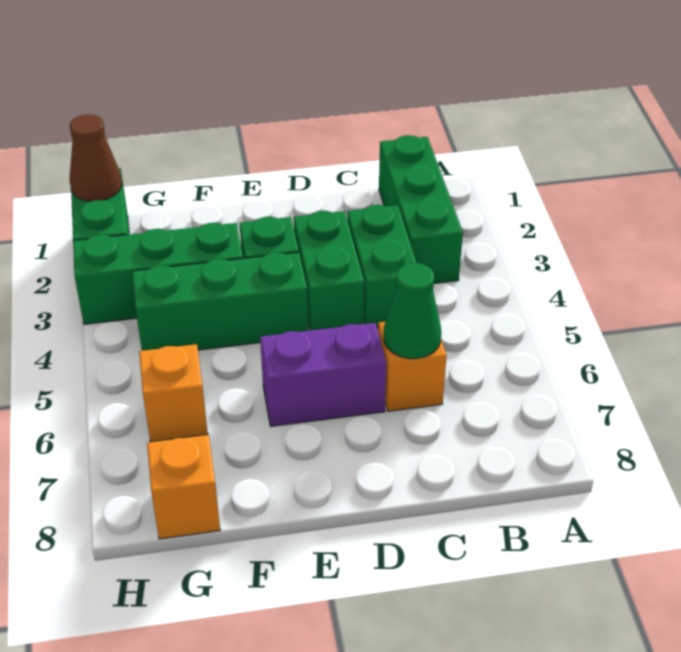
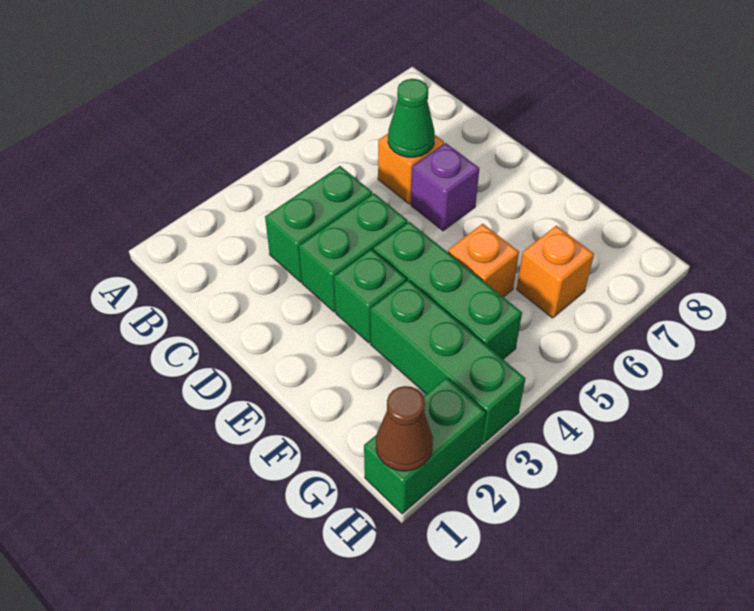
green brick B1:B3 level 1 -> none
purple brick D6:E6 level 1 -> purple brick D6 level 1
orange brick G8 level 1 -> orange brick F5 level 1

